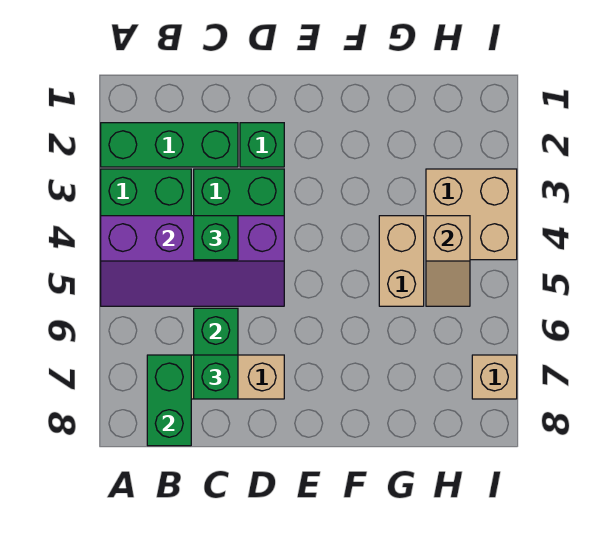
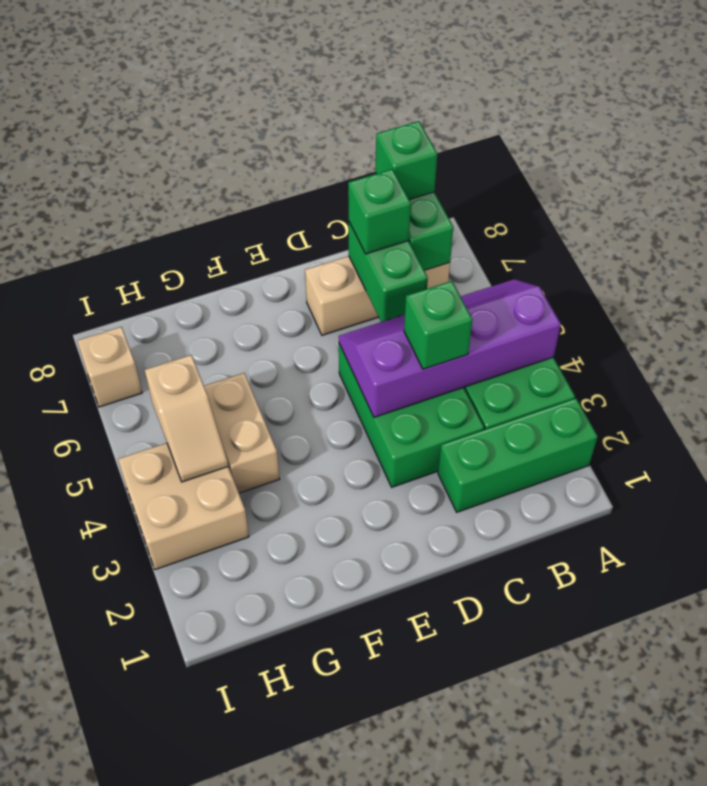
green brick D2 level 1 -> green brick B8 level 3
tan slope H4:H5 level 2 top 4 -> tan slope H4:H5 level 2 top 5

